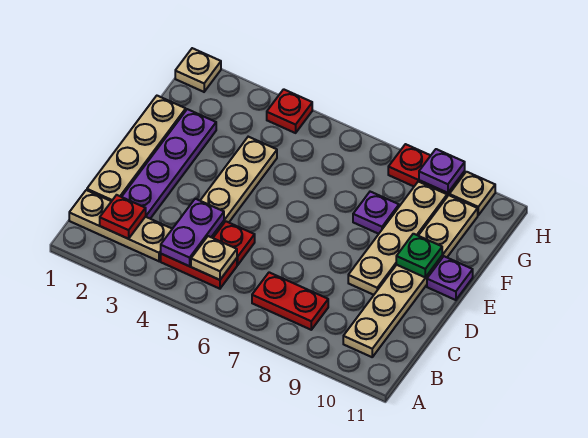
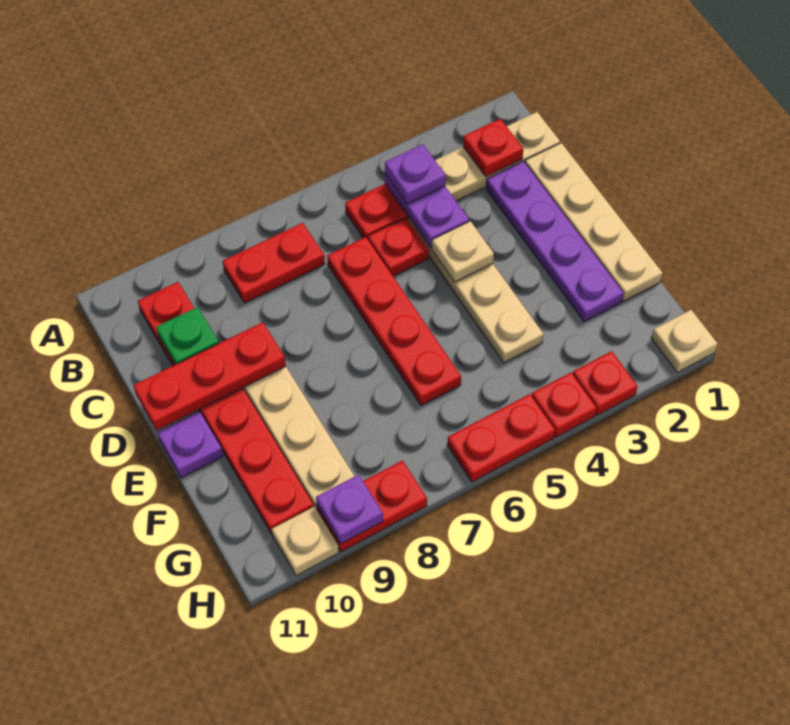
tan plate B5 level 2 -> tan plate D4 level 2
tan plate B10:G10 level 1 -> red plate B10:G10 level 1
none -> red plate C6:F6 level 1
none -> red plate D9:D11 level 2
green plate E10 level 2 -> green plate C10 level 2
purple plate F8 level 1 -> purple plate B4 level 3
none -> red plate H3 level 1
none -> red plate H5:H6 level 1

